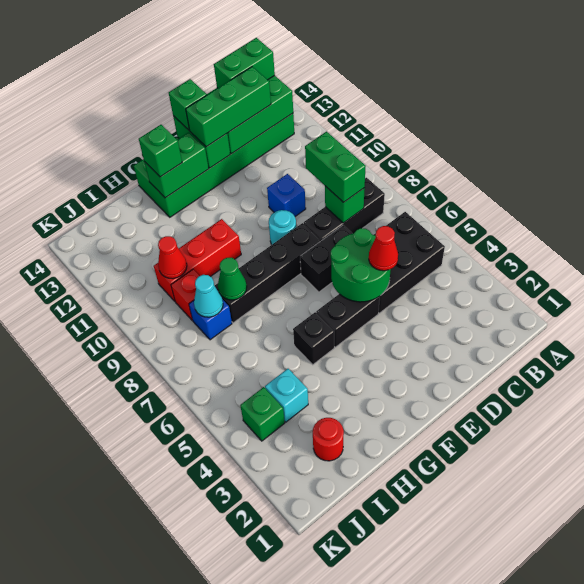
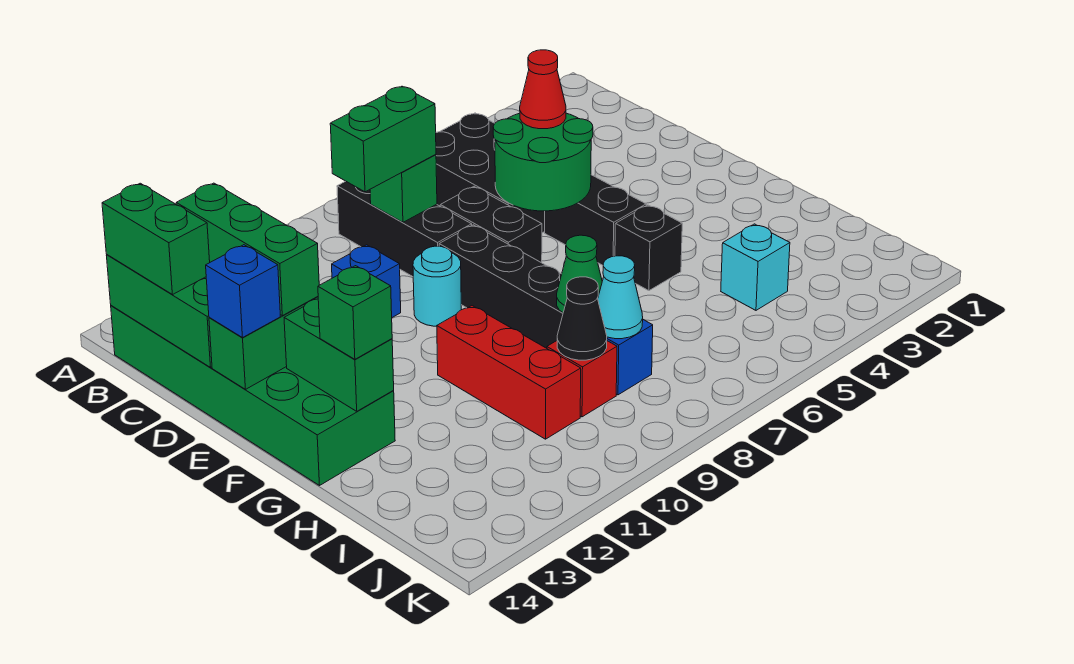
green brick E14 level 3 -> blue brick E14 level 3
red round brick I2 level 1 -> none
none -> black cone I9 level 2
red cone I10 level 2 -> none
green brick J4 level 1 -> none

